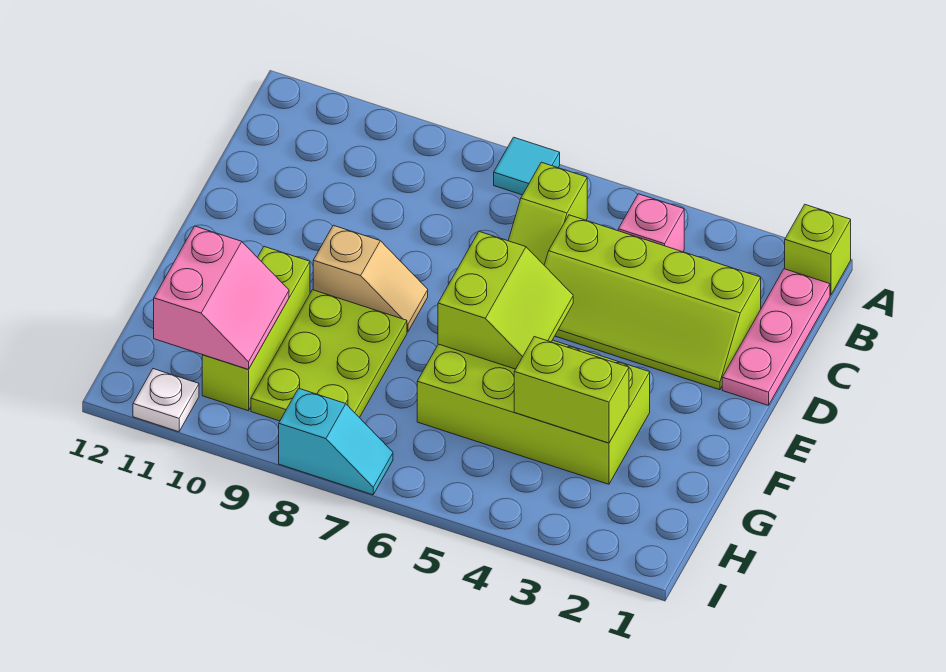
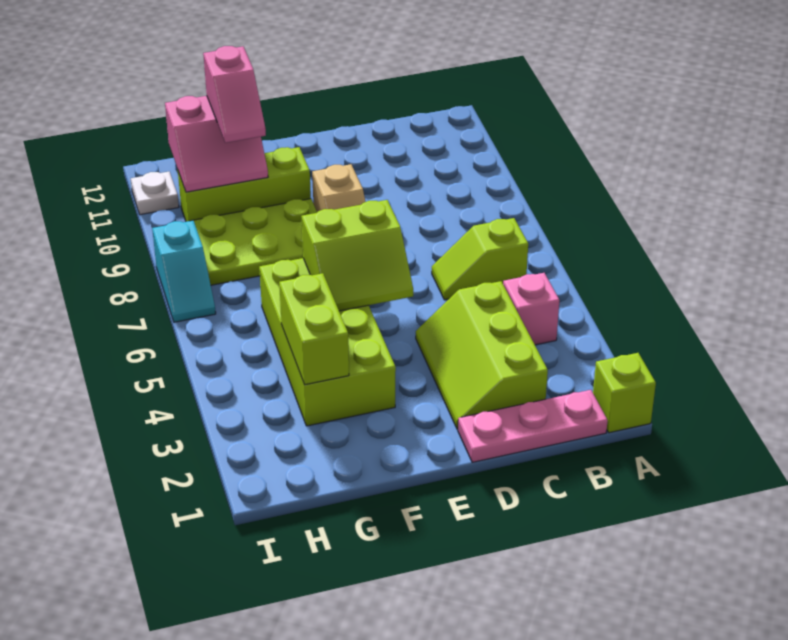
cyan tile A7 level 1 -> none
lime slope C2:D5 level 1 top C -> lime slope C2:D4 level 1 top C
none -> pink slope G10:G11 level 3 top 11

